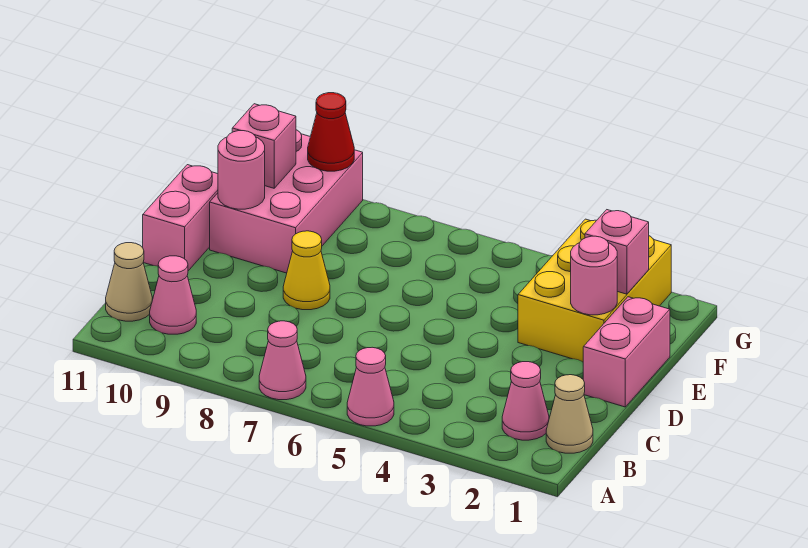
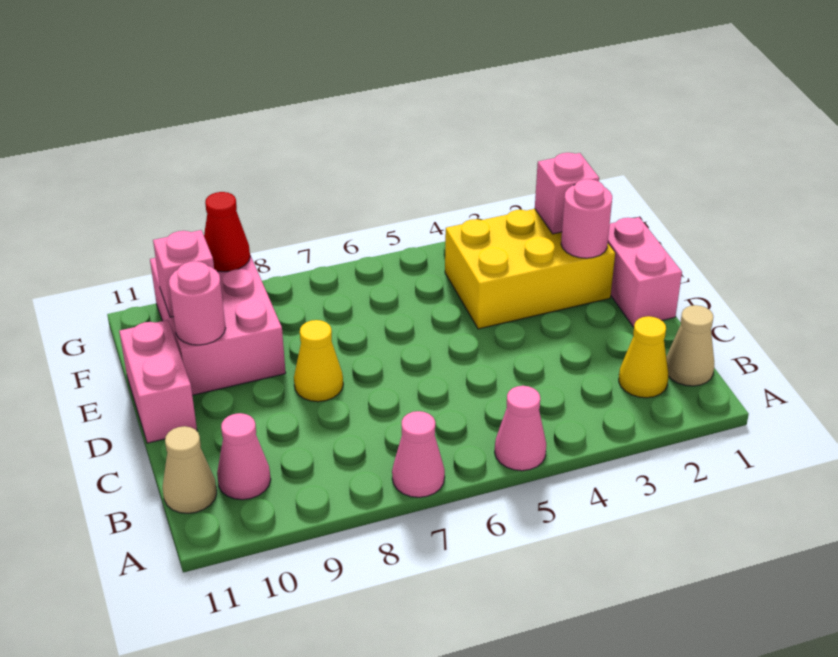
pink cone B2 level 1 -> yellow cone B2 level 1
yellow brick E2:G3 level 1 -> yellow brick E2:F4 level 1

